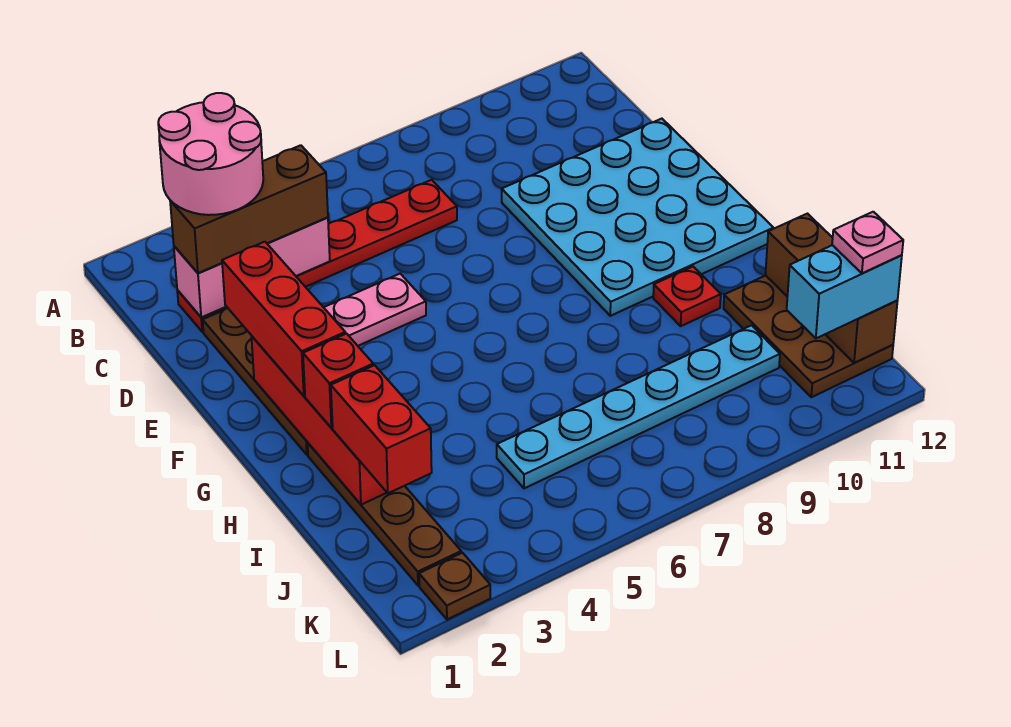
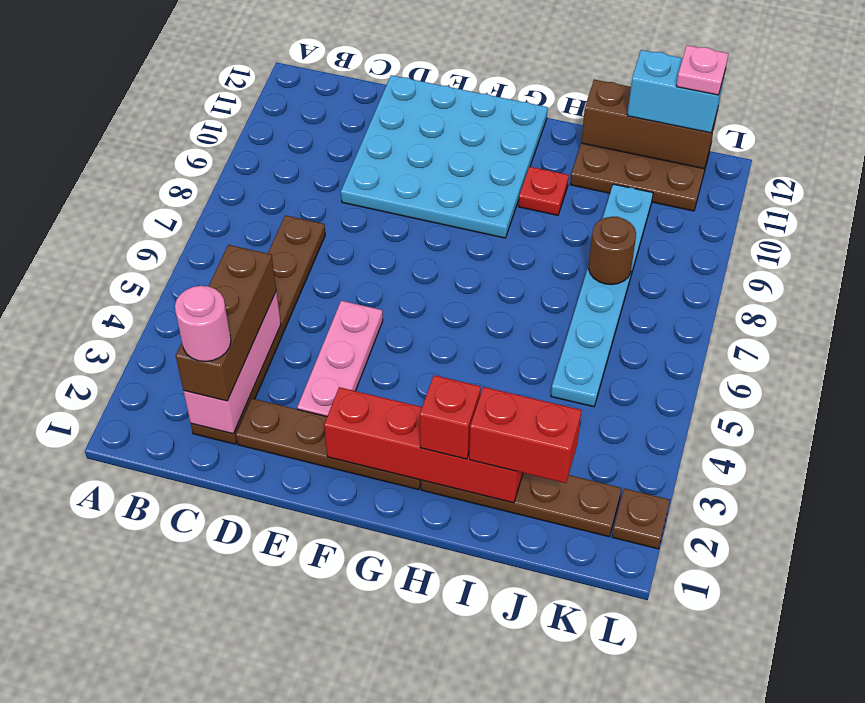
pink round brick B2:C3 level 4 -> pink round brick C2 level 4
red plate C2:C7 level 1 -> brown plate C2:C7 level 1
red brick E2:G2 level 3 -> none
none -> brown round brick J8 level 2
cyan brick K11:K12 level 3 -> cyan brick J12:K12 level 3

